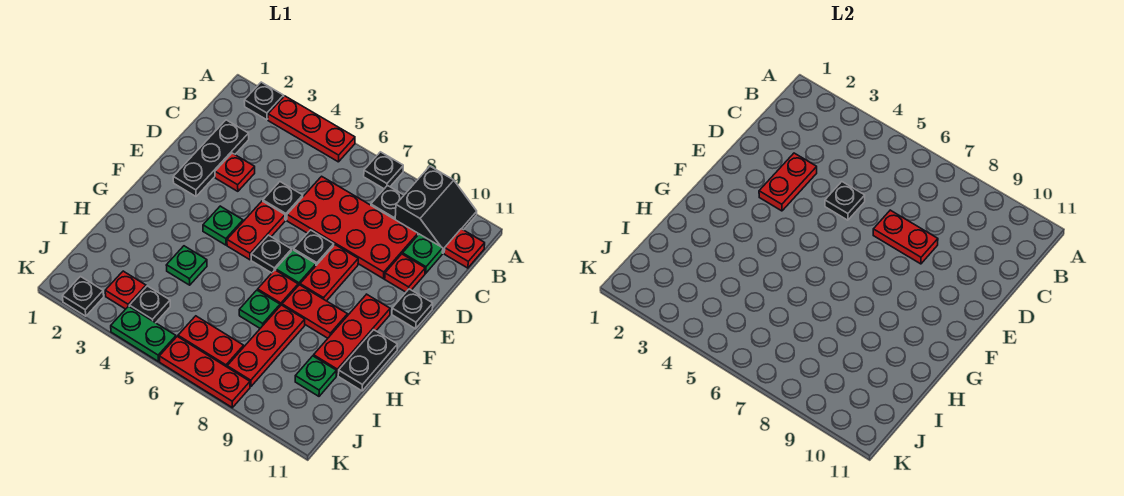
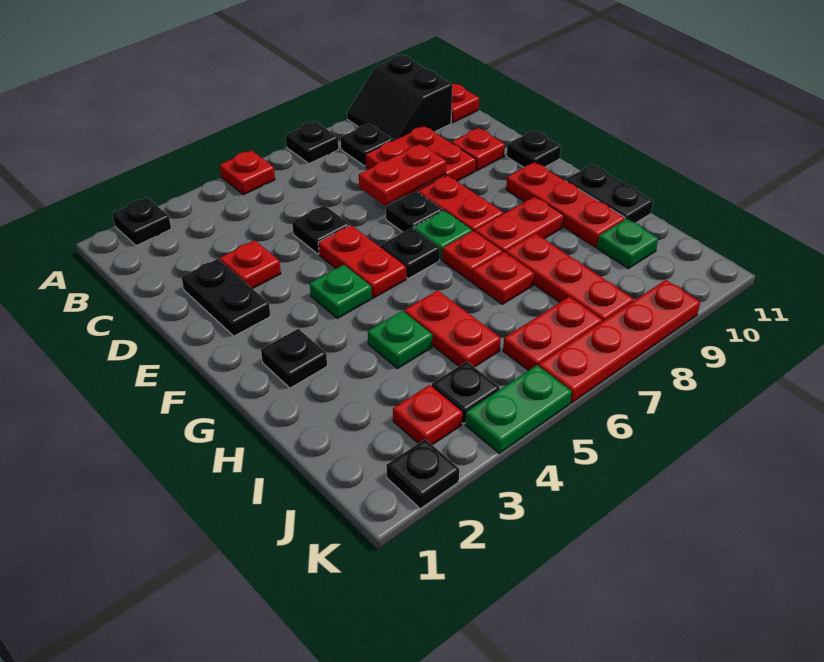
red plate A3:A5 level 1 -> red plate A5 level 1
black slope A9:B10 level 1 top 9 -> black slope A9:B10 level 1 top 10
black plate C2:E2 level 1 -> black plate D2:E2 level 1
red plate C6:D9 level 1 -> red plate C8:D9 level 1
green plate C10 level 1 -> none
red plate D3:E3 level 2 -> red plate H5:I5 level 1
black plate D5 level 2 -> black plate G2 level 1
green plate H7 level 1 -> red plate H7 level 1
red plate K6:K8 level 1 -> red plate K6:K9 level 1

